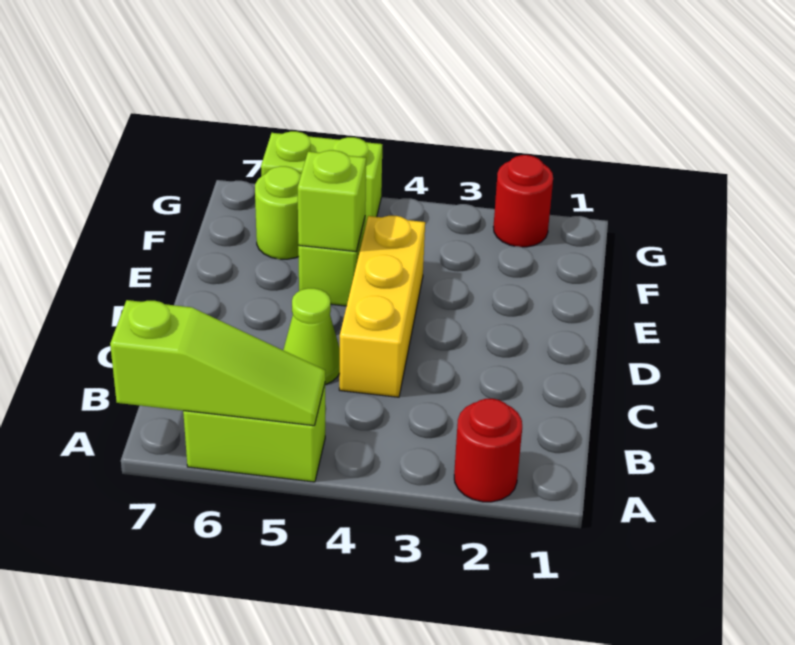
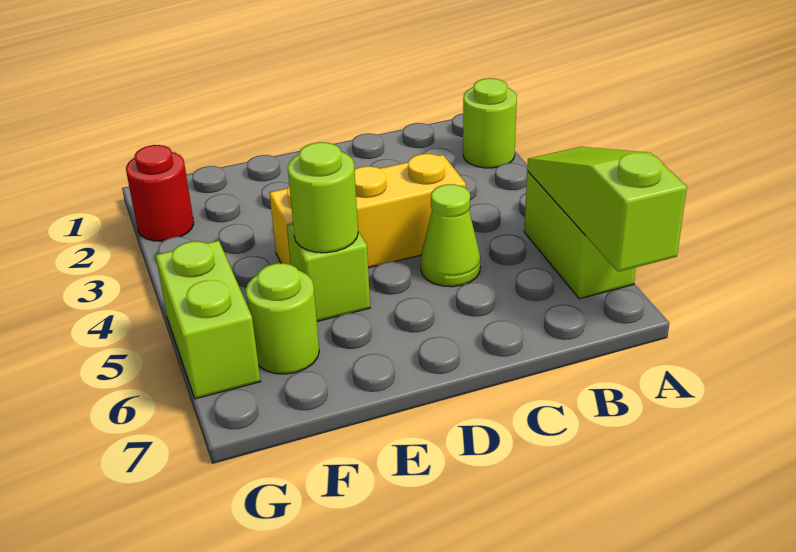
red round brick A2 level 1 -> lime round brick A2 level 1
lime brick E5 level 2 -> lime round brick E5 level 2

